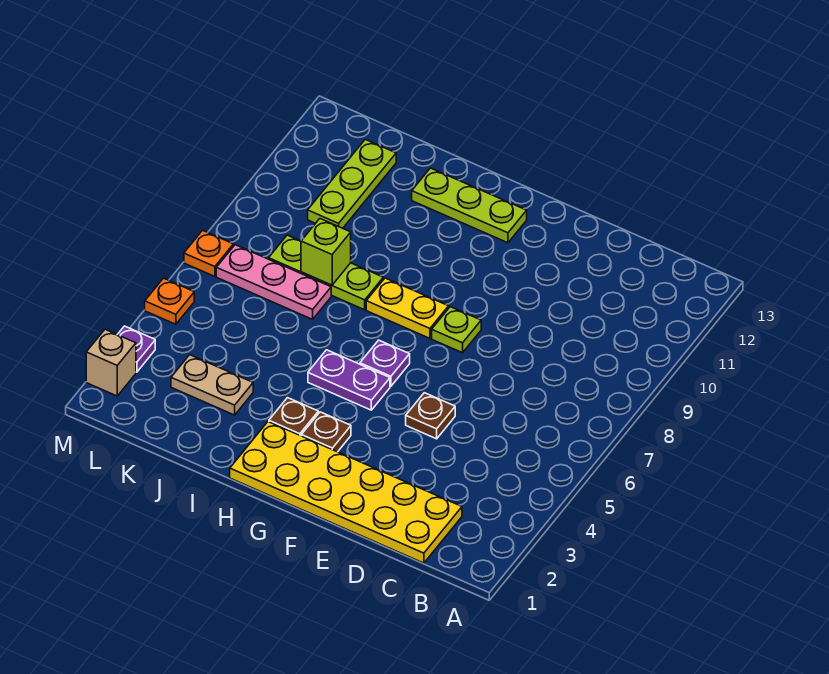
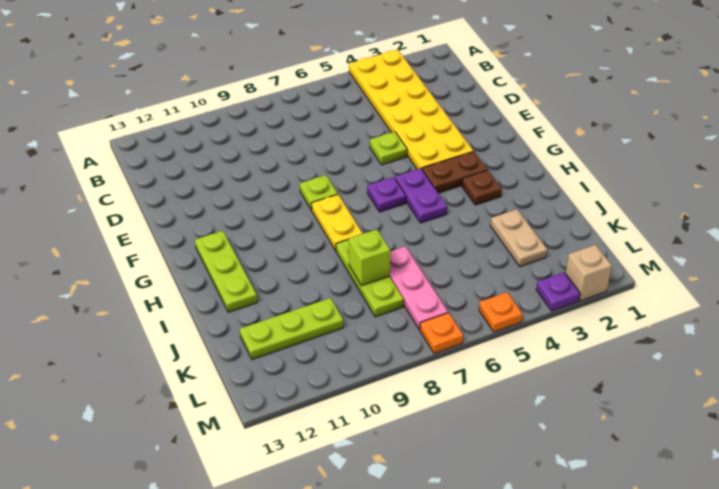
yellow plate C1:H2 level 1 -> yellow plate A3:F4 level 1
brown plate E5 level 1 -> lime plate E5 level 1
brown plate G3 level 1 -> brown plate G3:G4 level 1

